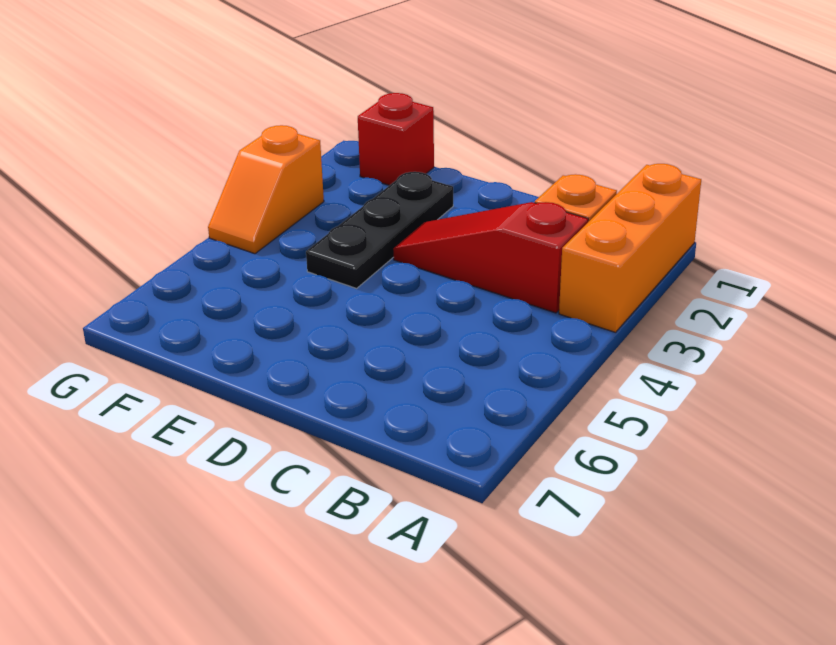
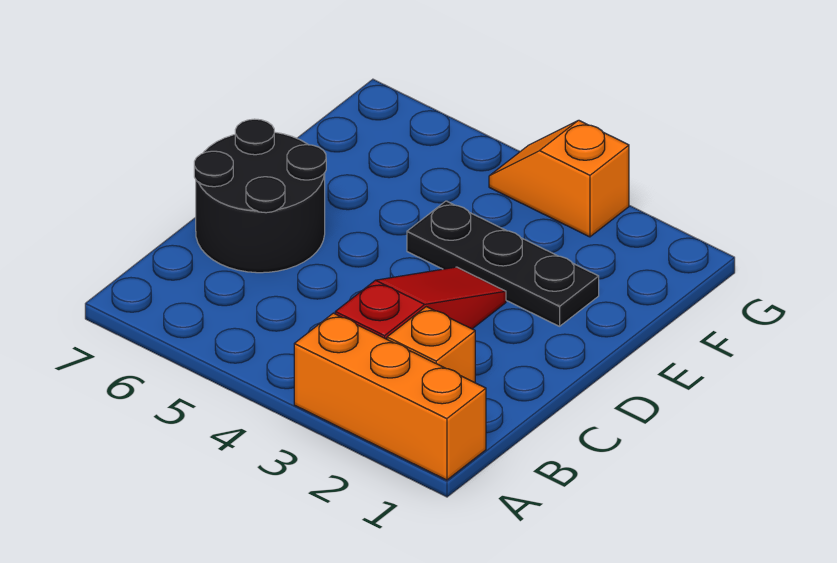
none -> black round brick C6:D7 level 1
red brick F1 level 1 -> none

